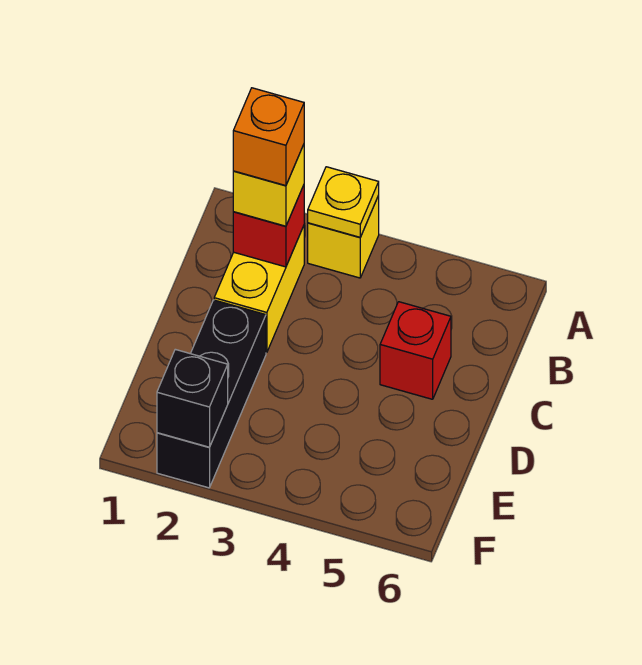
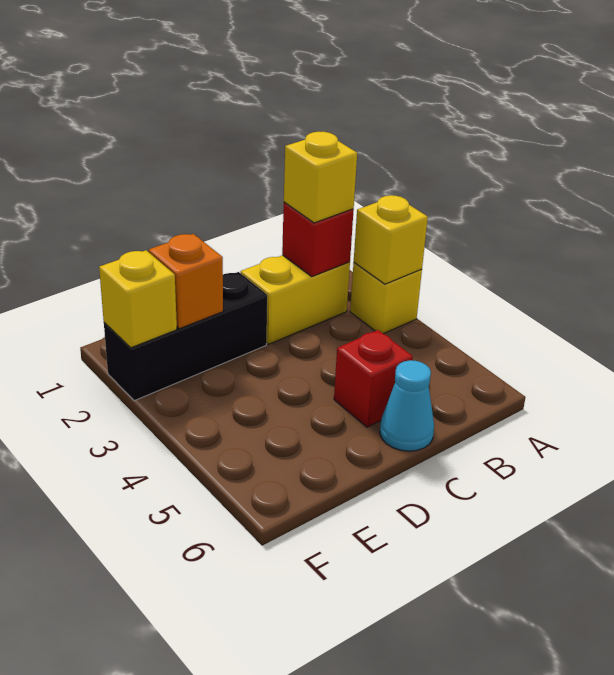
yellow plate A3 level 2 -> yellow brick A3 level 2
orange brick B2 level 4 -> orange brick E2 level 2
none -> cyan cone C6 level 1
black brick F2 level 2 -> yellow brick F2 level 2

